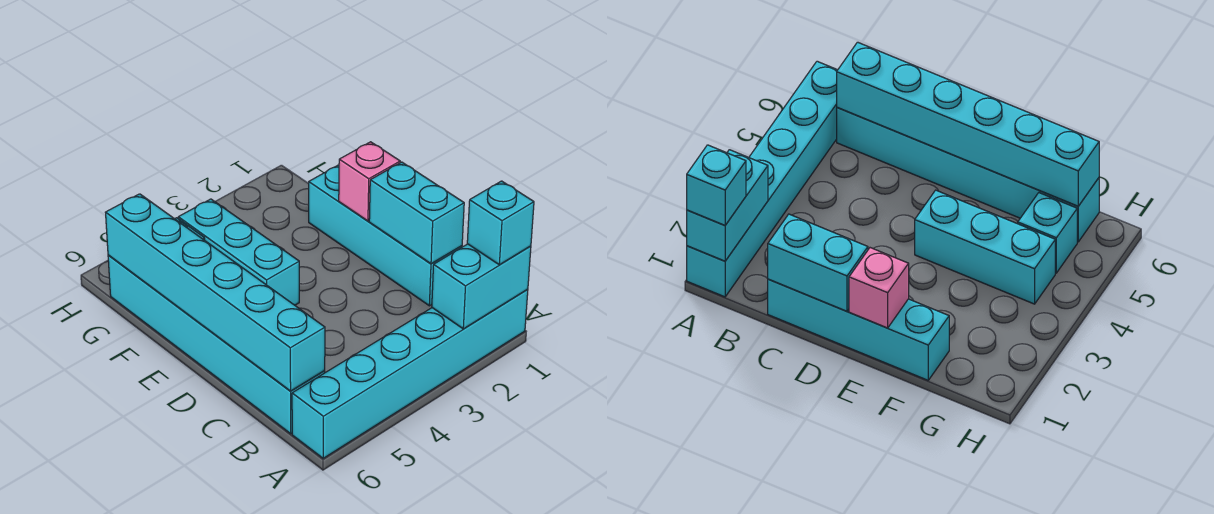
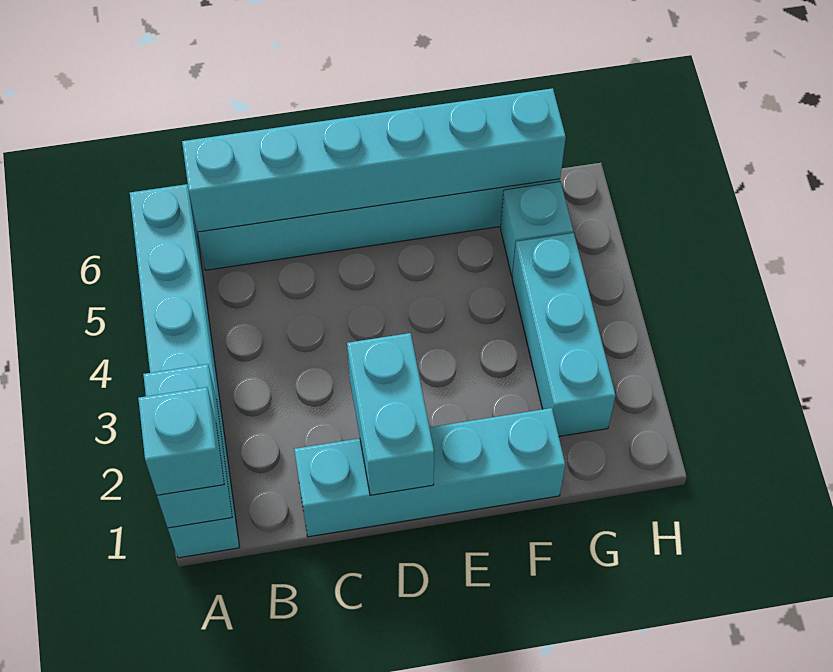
cyan brick C1:D1 level 2 -> cyan brick D1:D2 level 2
pink brick E1 level 2 -> none
cyan brick E4:G4 level 1 -> cyan brick G2:G4 level 1

